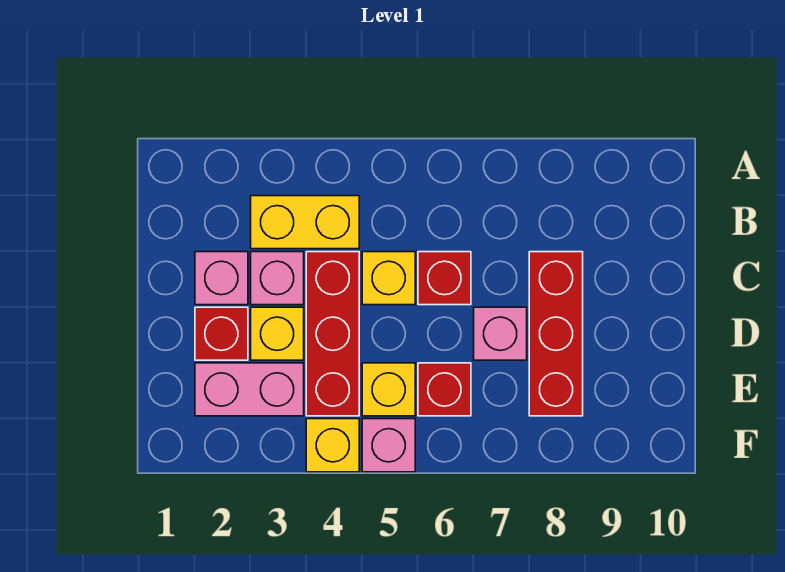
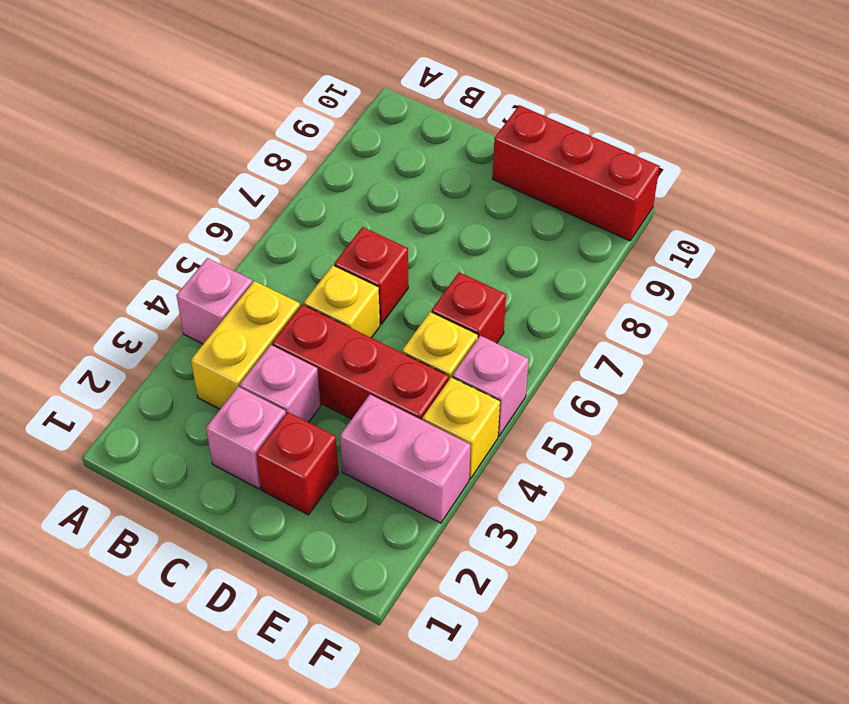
red brick C8:E8 level 1 -> red brick D10:F10 level 1
yellow brick D3 level 1 -> none
pink brick D7 level 1 -> pink brick A4 level 1
pink brick E2:E3 level 1 -> pink brick E3:F3 level 1

